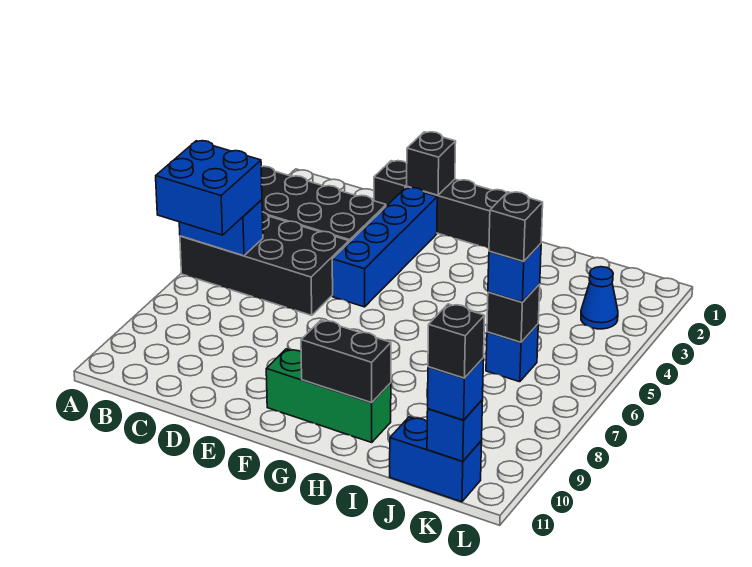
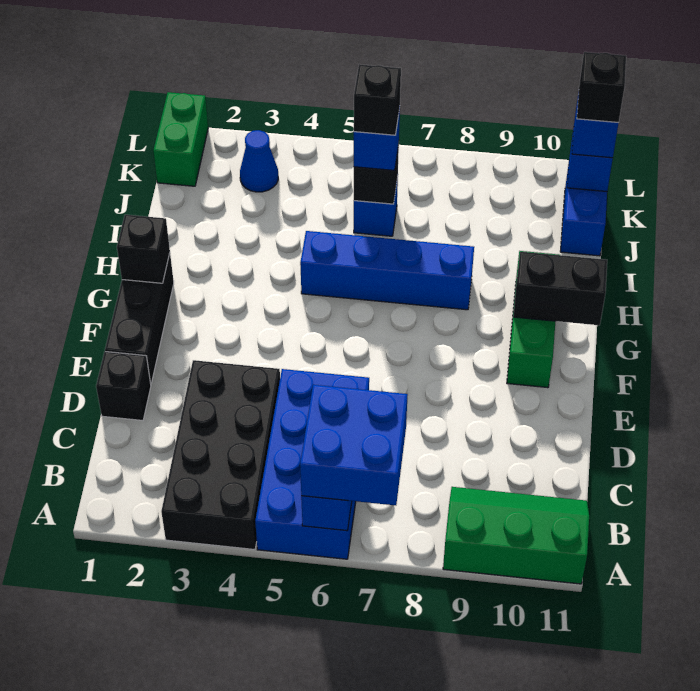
black brick A5:D6 level 1 -> blue brick A5:D6 level 1
none -> green slope A9:B11 level 1 top A
black brick E1 level 2 -> black brick G1 level 2
blue brick E2:E5 level 1 -> blue brick H5:H8 level 1
black brick G10:H10 level 2 -> black brick G10:G11 level 2
none -> green brick K1:L1 level 1

